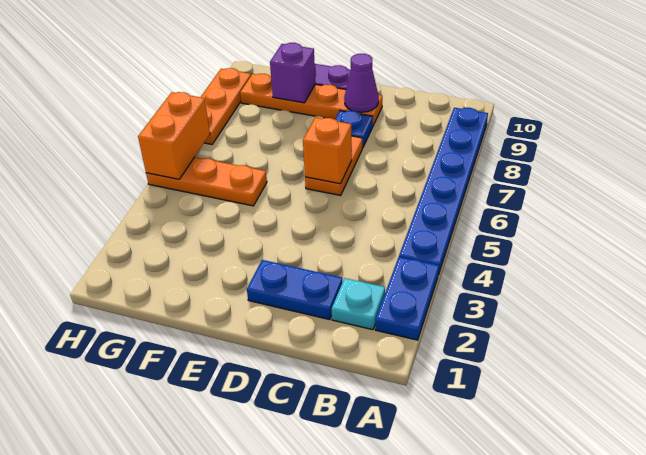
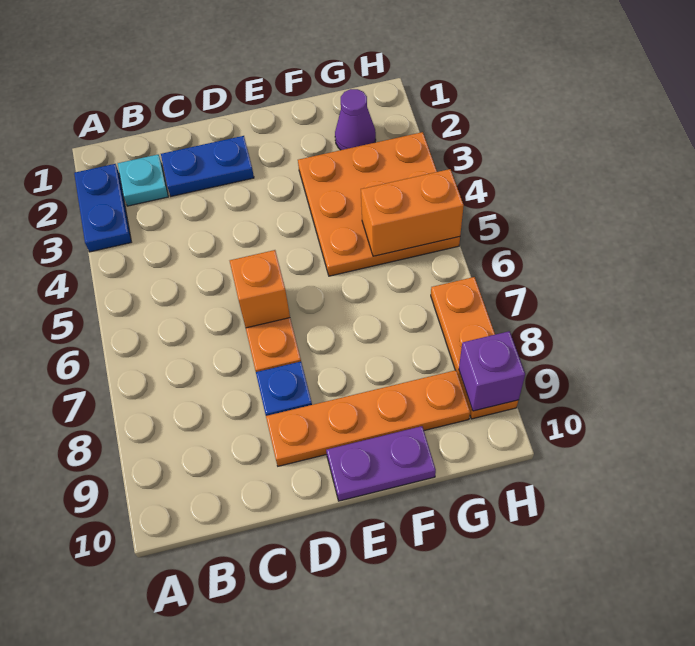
blue plate A4:A9 level 1 -> none
purple cone D9 level 2 -> purple cone G2 level 1
orange plate F5:H5 level 1 -> orange plate F3:H5 level 1
purple brick F9 level 2 -> purple brick H9 level 2
orange brick H5:H6 level 2 -> orange brick G5:H5 level 2

